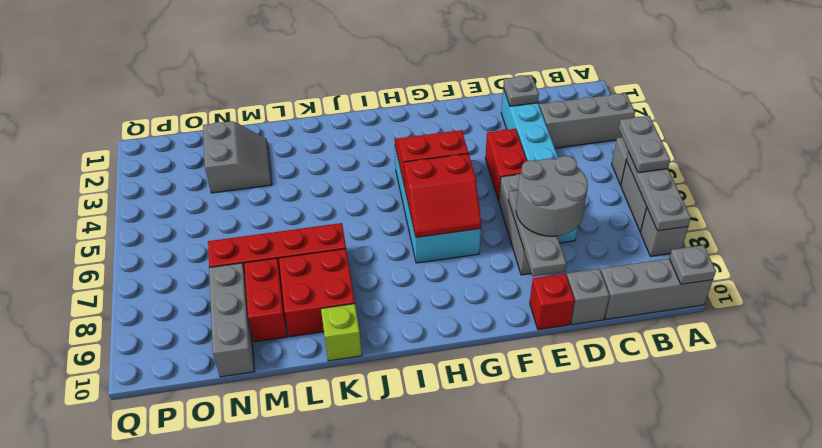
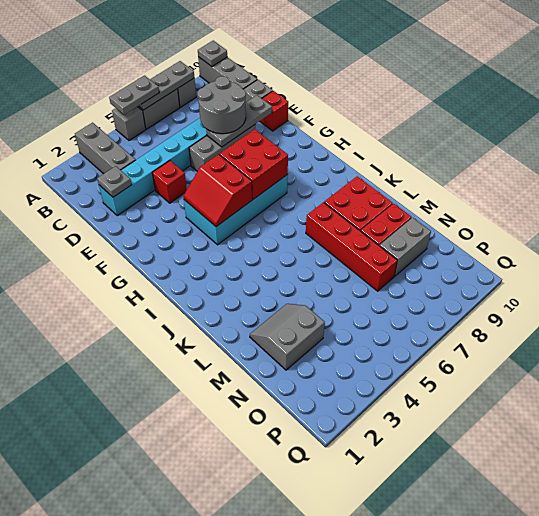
red brick E4:E5 level 1 -> red brick E4 level 1
red slope G6:H7 level 2 top 6 -> red brick G6:H7 level 2
lime brick K10 level 1 -> none
grey brick N8:N10 level 1 -> grey brick N8:N9 level 1

